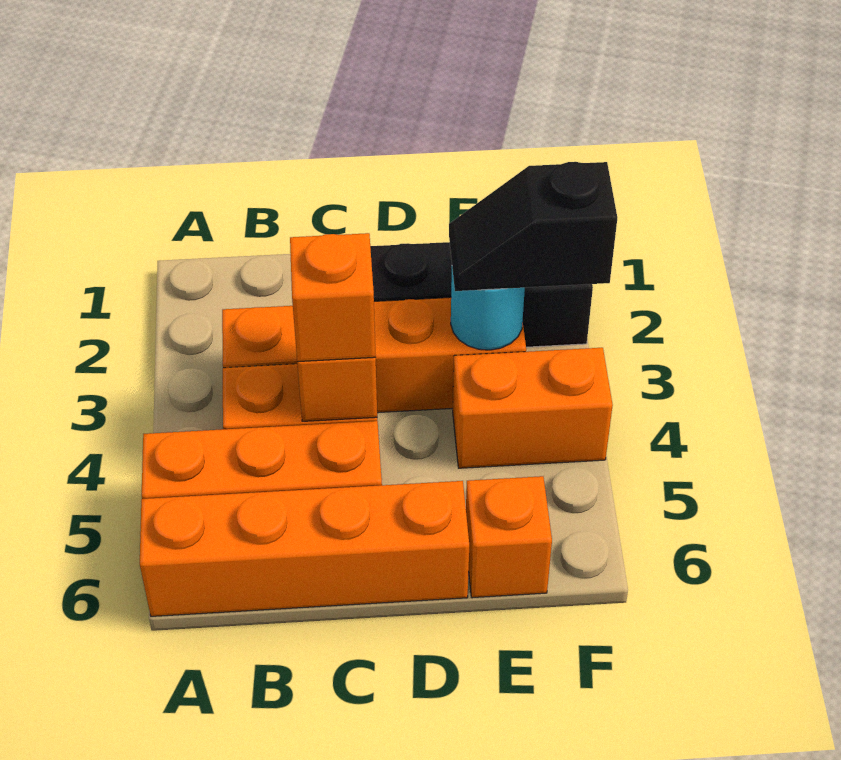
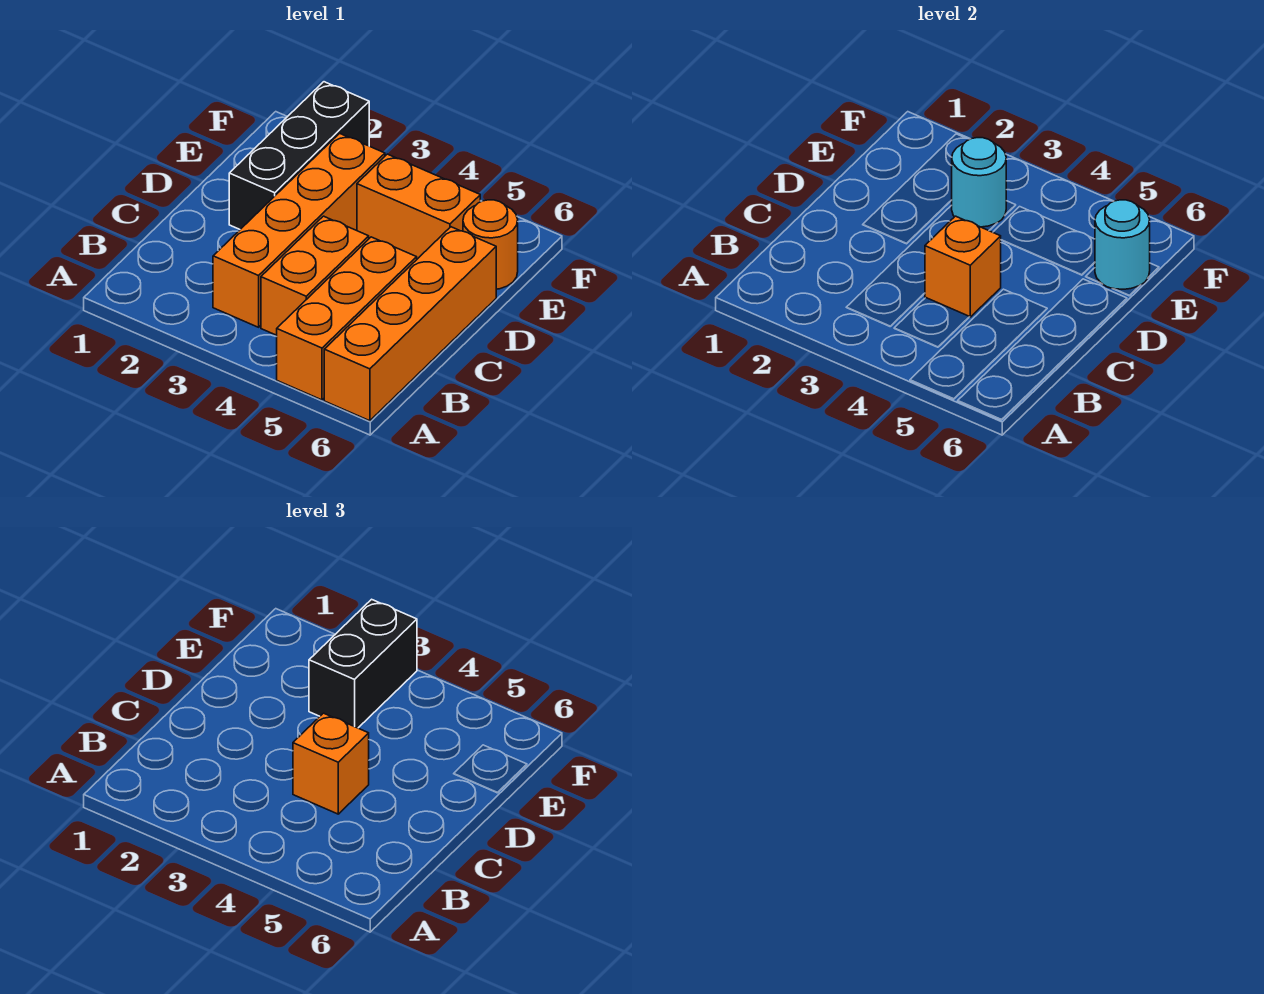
black slope E3:F3 level 3 top F -> black brick E3:F3 level 3
orange brick E4:F4 level 1 -> orange brick E4:E5 level 1
orange brick E6 level 1 -> orange round brick E6 level 1
none -> cyan round brick E6 level 2

